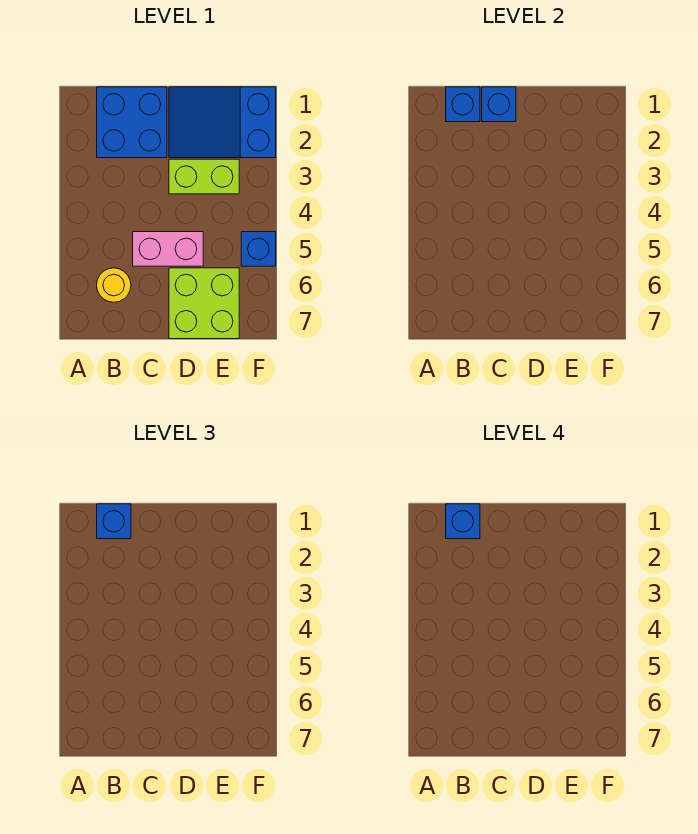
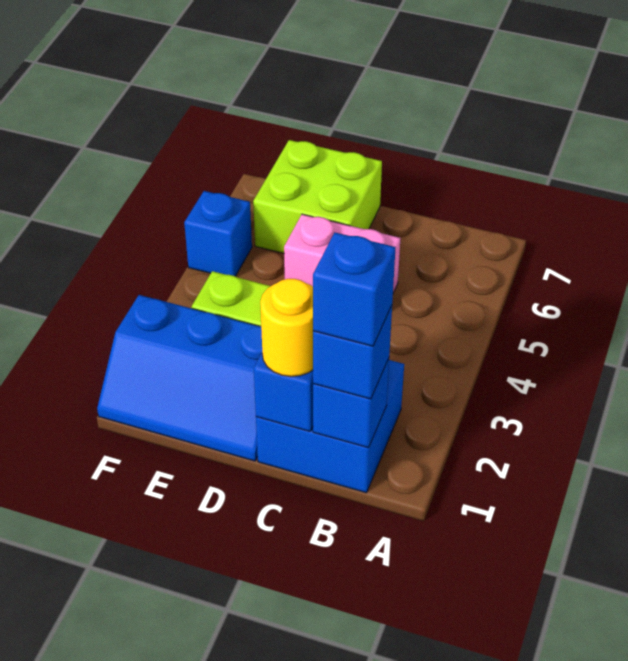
yellow round brick B6 level 1 -> yellow round brick C1 level 3
blue slope D1:F2 level 1 top F -> blue slope D1:F2 level 1 top 2

